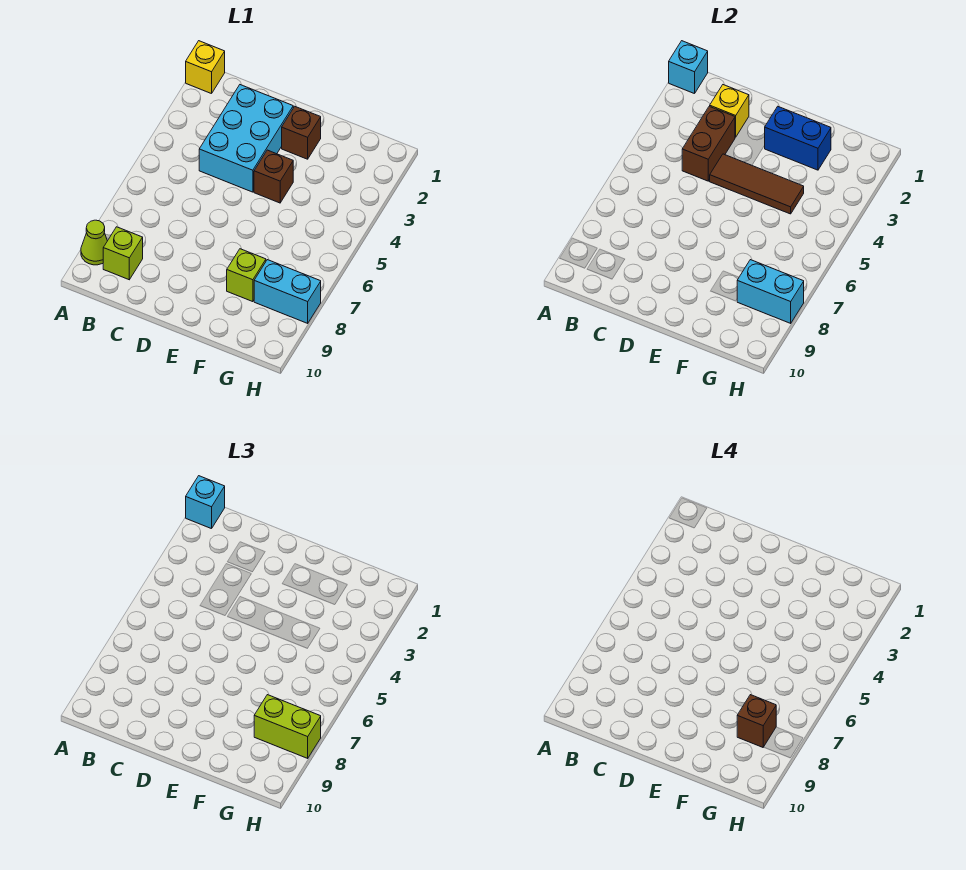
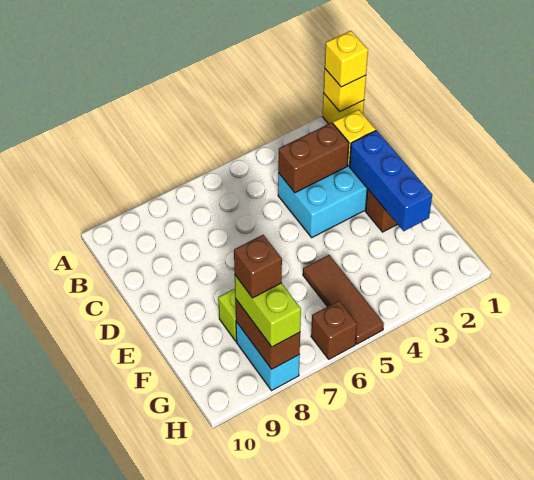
cyan brick A1 level 2 -> yellow brick A1 level 2
cyan brick A1 level 3 -> yellow brick A1 level 3
lime cone A9 level 1 -> none
lime brick B9 level 1 -> none
brown tile D4:F4 level 2 -> brown tile F5:H5 level 1
blue brick E2:F2 level 2 -> blue brick D2:F2 level 2
brown brick E4 level 1 -> brown brick H6 level 1
cyan brick G8:H8 level 2 -> brown brick G8:H8 level 2

